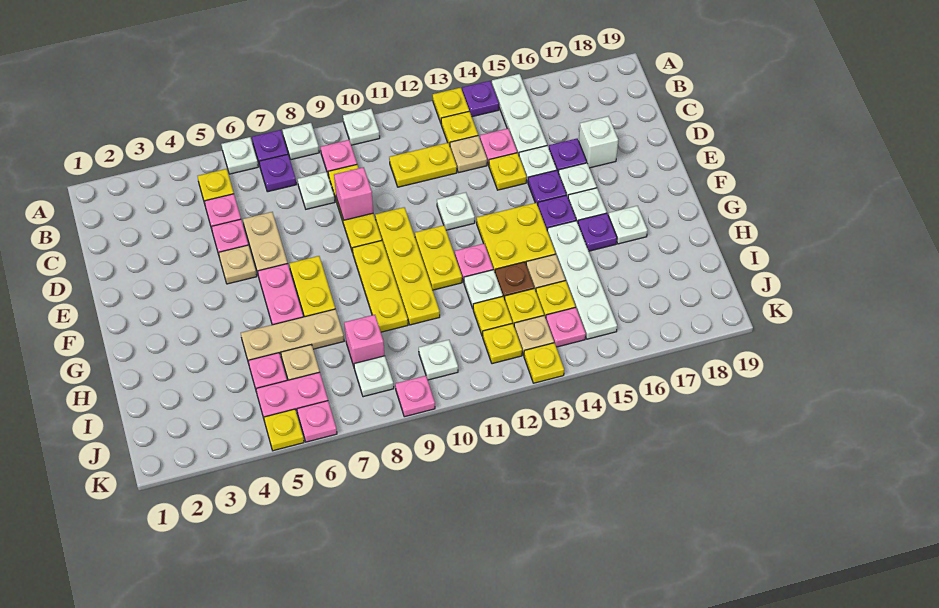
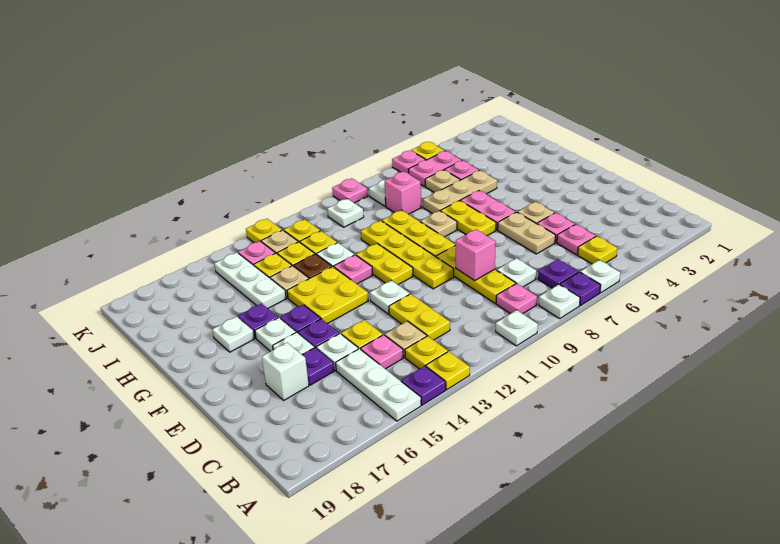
yellow plate C11:C12 level 1 -> yellow plate C12:D12 level 1
none -> tan plate G8 level 1
white plate G15:J15 level 1 -> white plate H15:J15 level 1

